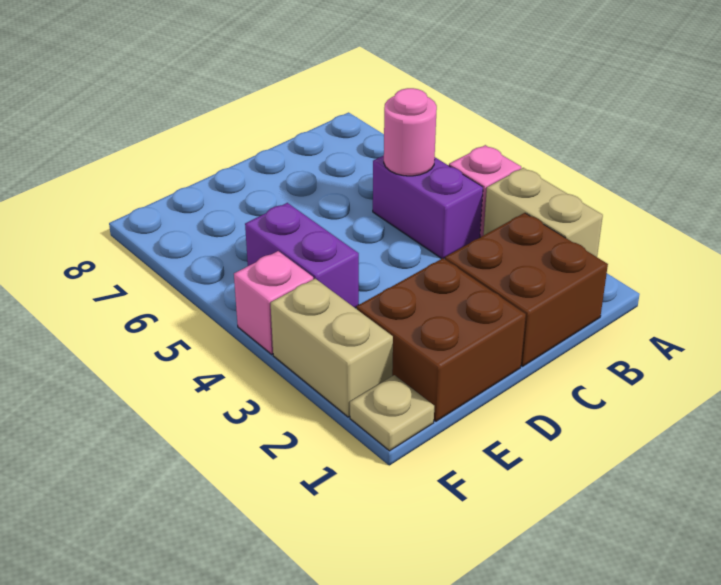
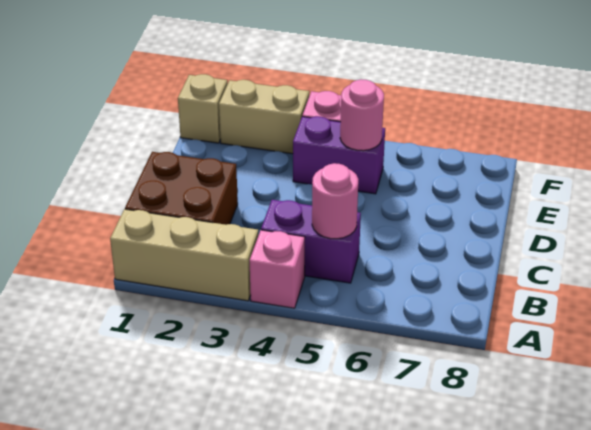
tan brick A2:A3 level 1 -> tan brick A1:A3 level 1
brown brick D1:E2 level 1 -> none
none -> pink round brick E5 level 2
tan plate F1 level 1 -> tan brick F1 level 1

